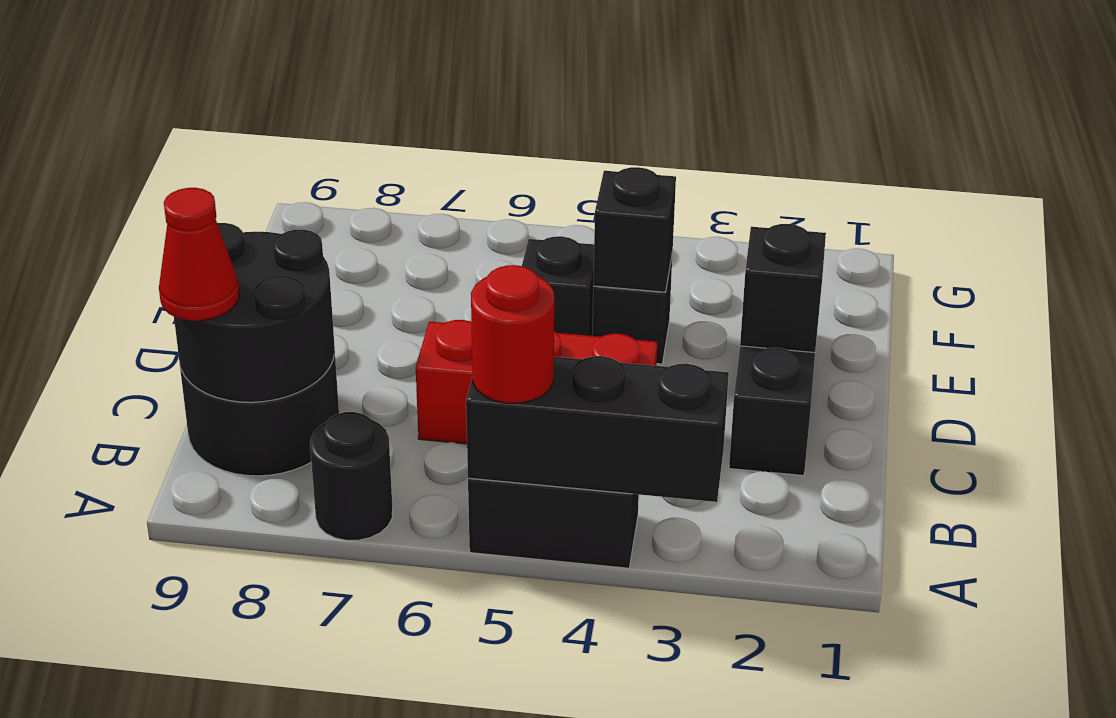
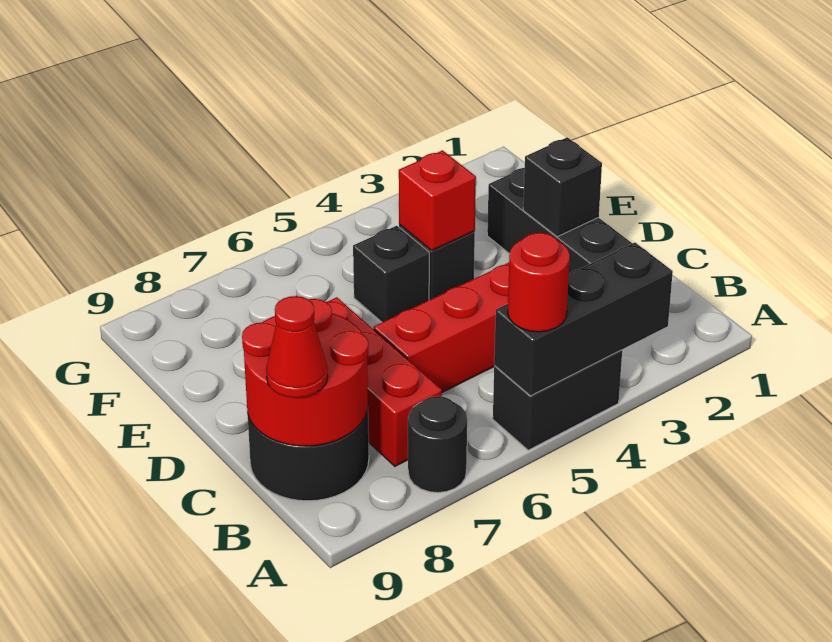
none -> red brick B7:D7 level 1
black round brick B8:C9 level 2 -> red round brick B8:C9 level 2
black brick E4 level 2 -> red brick E4 level 2

